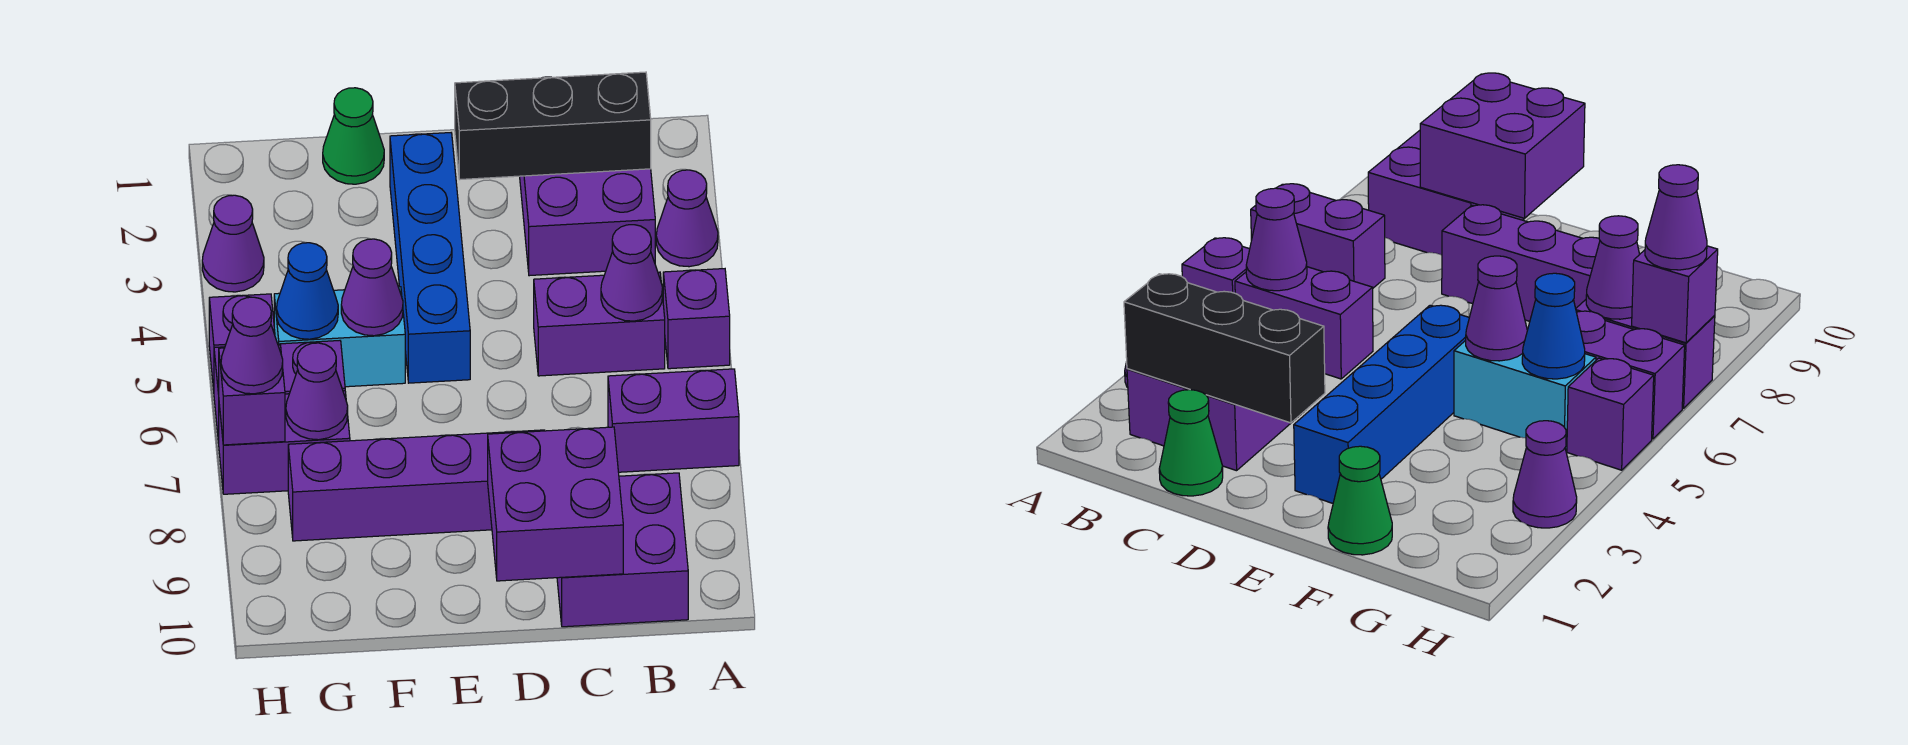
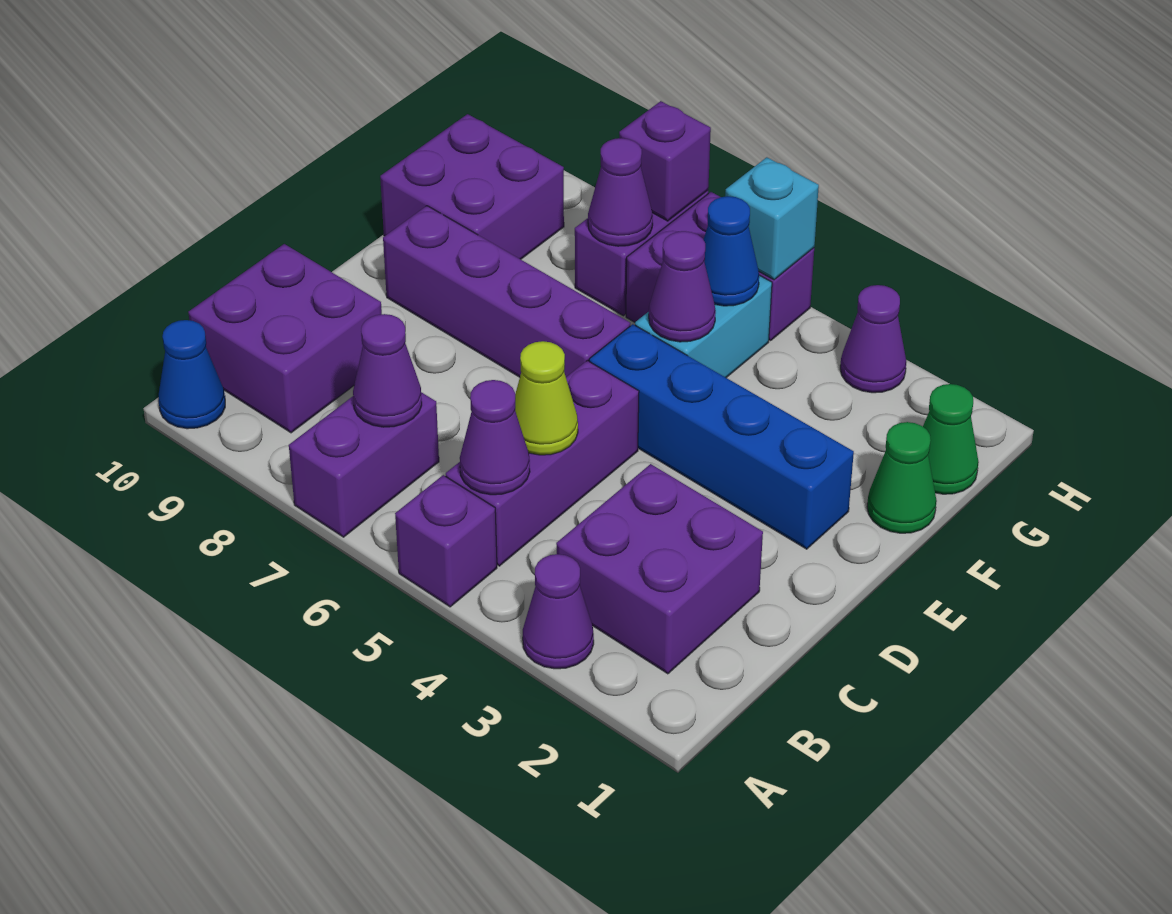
none -> blue cone A10 level 1
black brick B2:D2 level 2 -> none
purple brick B5:C5 level 1 -> purple brick B5:D5 level 1
green cone C1 level 1 -> green cone G1 level 1
none -> lime cone C5 level 2
purple brick C9:D10 level 2 -> purple brick F9:G10 level 1
purple brick D8:G8 level 1 -> purple brick E6:E9 level 1
none -> cyan brick H5 level 2
purple cone H7 level 3 -> purple cone B7 level 2

